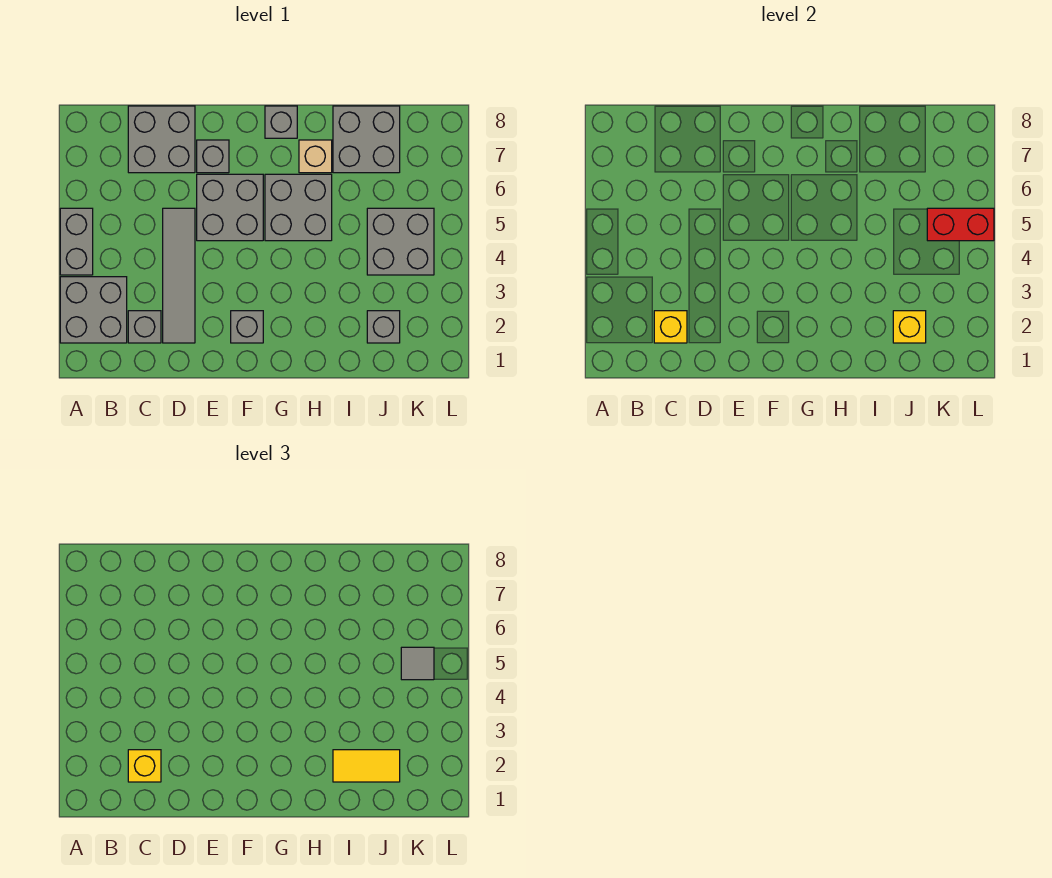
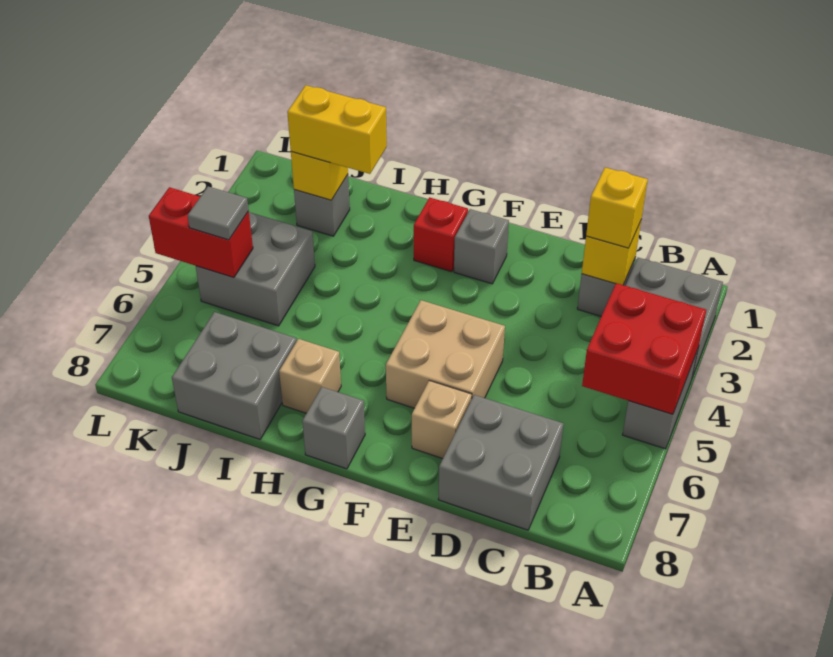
none -> red brick A4:B5 level 2
grey tile D2:D5 level 1 -> none
grey brick E5:F6 level 1 -> tan brick E5:F6 level 1
grey brick E7 level 1 -> tan brick E7 level 1
none -> red brick G2 level 1
grey brick G5:H6 level 1 -> none
yellow tile I2:J2 level 3 -> yellow brick I2:J2 level 3

